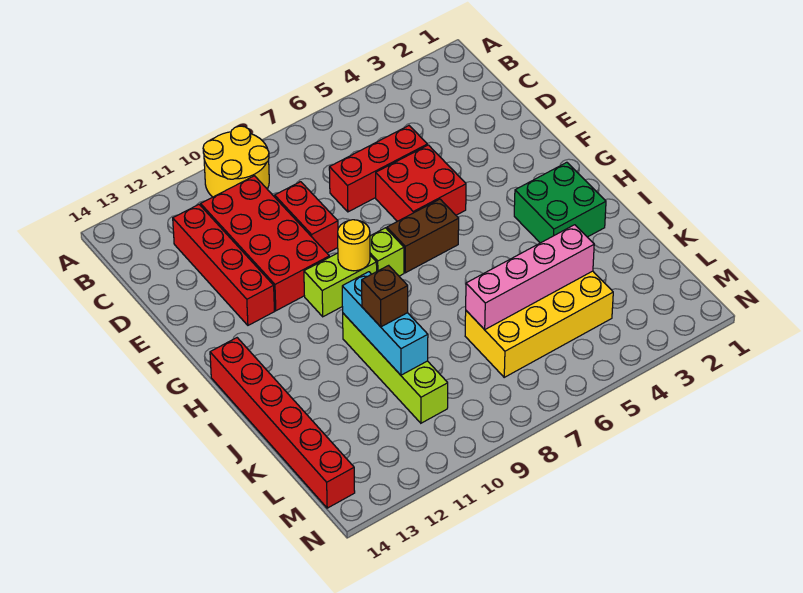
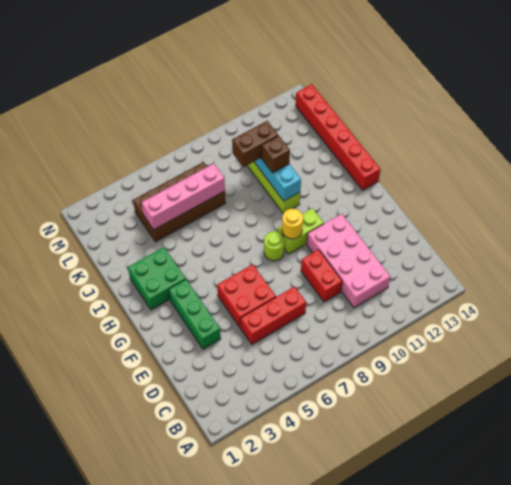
yellow round brick A9:B10 level 1 -> none
red brick C10:F11 level 1 -> pink brick C10:F11 level 1
red brick C12:F12 level 1 -> none
none -> green brick E3:G3 level 1
brown brick G6:G7 level 1 -> brown brick K9:K10 level 3
lime brick G8 level 1 -> lime round brick G8 level 1
yellow brick K4:L7 level 1 -> brown brick K4:L7 level 1

